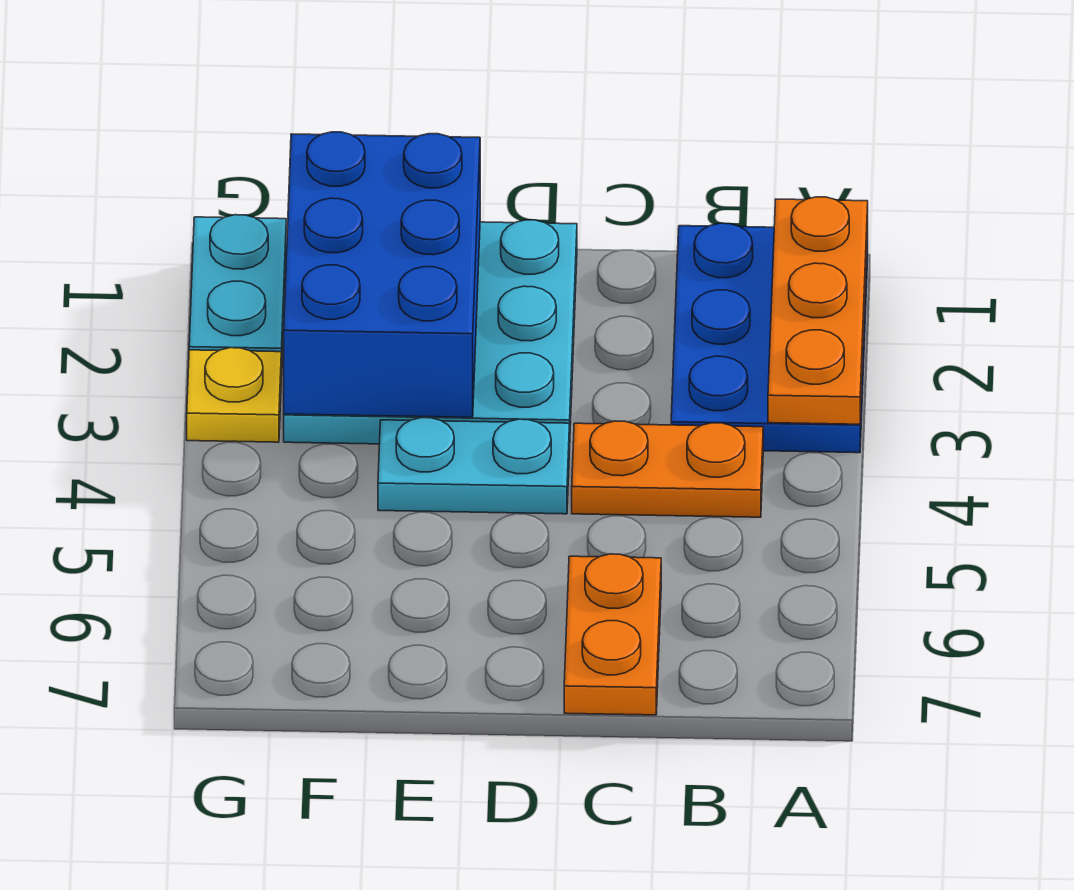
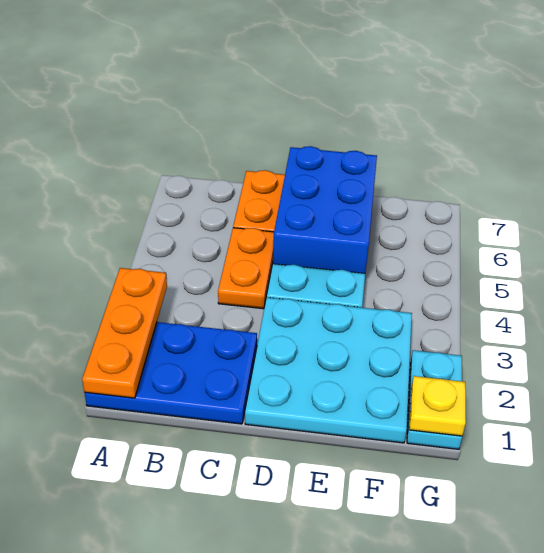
blue plate A1:B3 level 1 -> blue plate A1:C2 level 1
orange plate B4:C4 level 1 -> orange plate C4:C5 level 1
blue brick E1:F3 level 2 -> blue brick D5:E7 level 1
yellow plate G3 level 1 -> yellow plate G1 level 2

